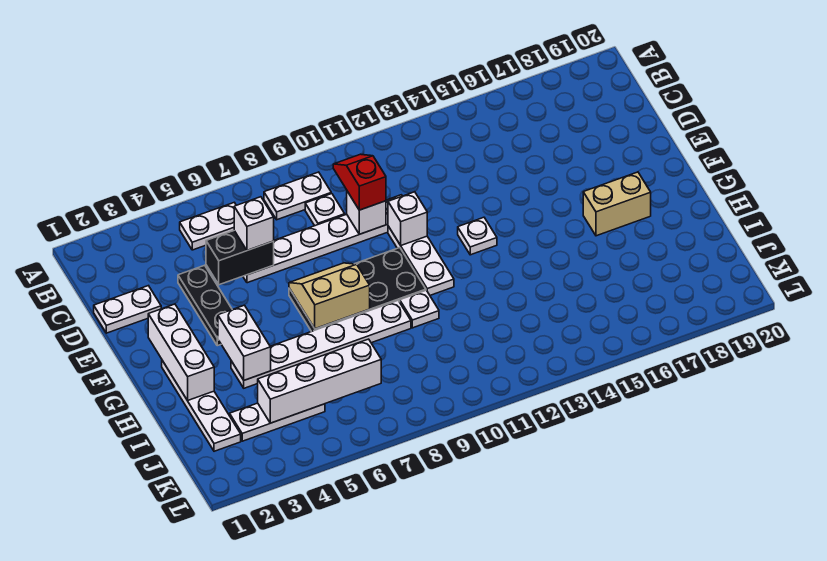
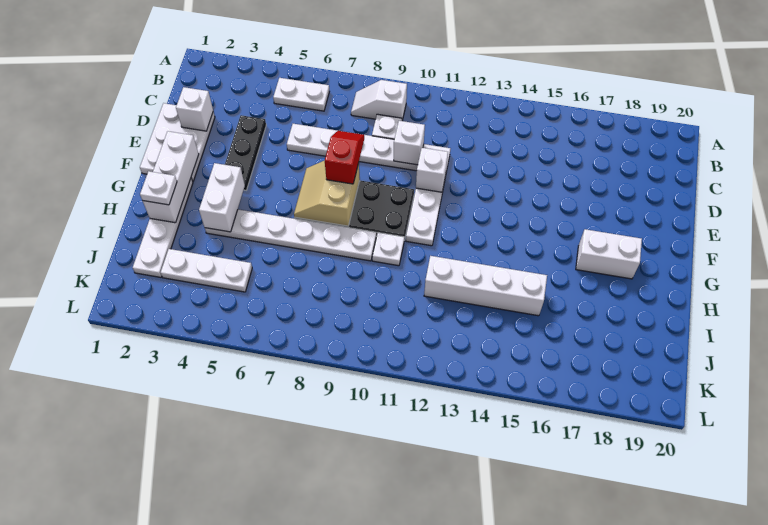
white plate B8:B9 level 1 -> white slope B8:B9 level 1 top 9
red slope C10:D10 level 3 top D -> red slope E8:F8 level 3 top F
white plate D1:D2 level 1 -> white plate D1:F2 level 1
black brick D5:D6 level 2 -> none
white brick D6 level 3 -> white brick D2 level 2
tan slope F7:G8 level 2 top G -> tan slope F7:G8 level 2 top 8
white plate F13 level 1 -> white plate H2 level 3
tan brick G17:G18 level 1 -> white brick G17:G18 level 1
white brick J4:J7 level 2 -> white brick I12:I15 level 1

